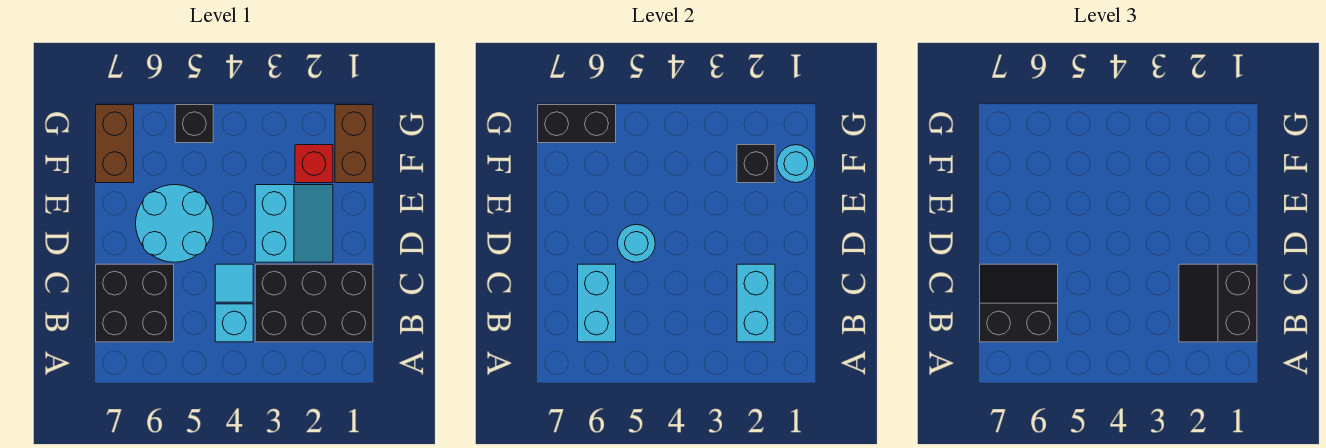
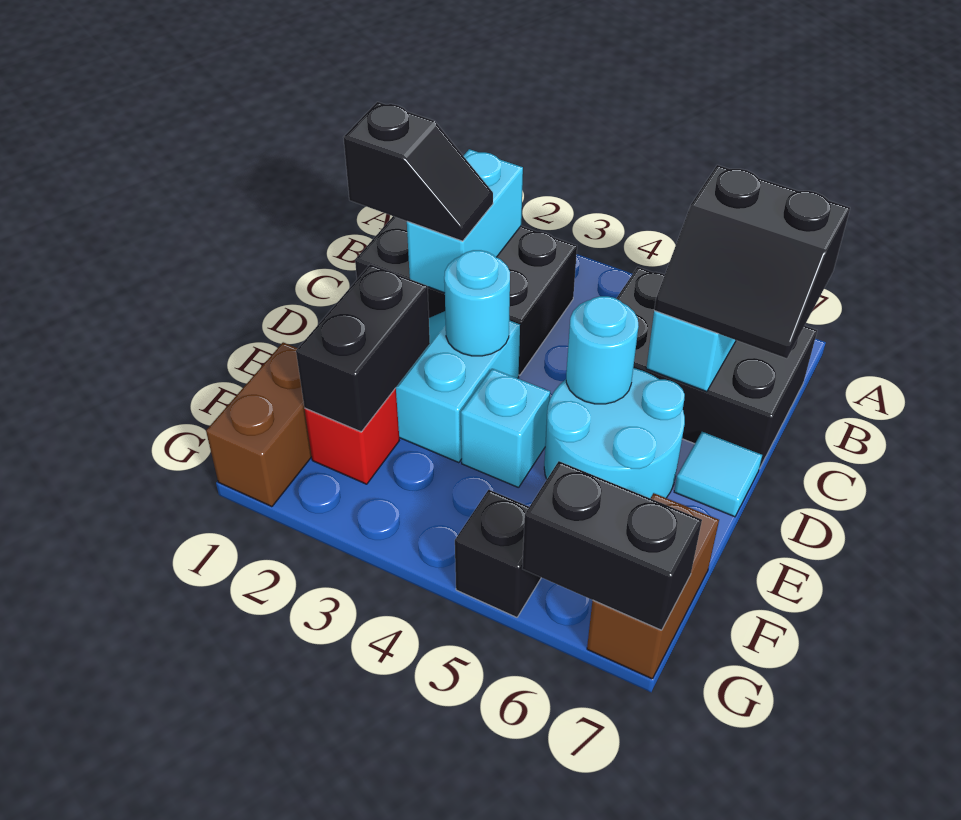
black slope B1:C2 level 3 top 1 -> black slope C1:C2 level 3 top 1
cyan brick B4 level 1 -> cyan brick E4 level 1
black brick B6:C7 level 1 -> black brick B5:C7 level 1
cyan tile C4 level 1 -> cyan tile D7 level 1
cyan round brick F1 level 2 -> cyan round brick D3 level 2
black brick F2 level 2 -> black brick E2:F2 level 2

